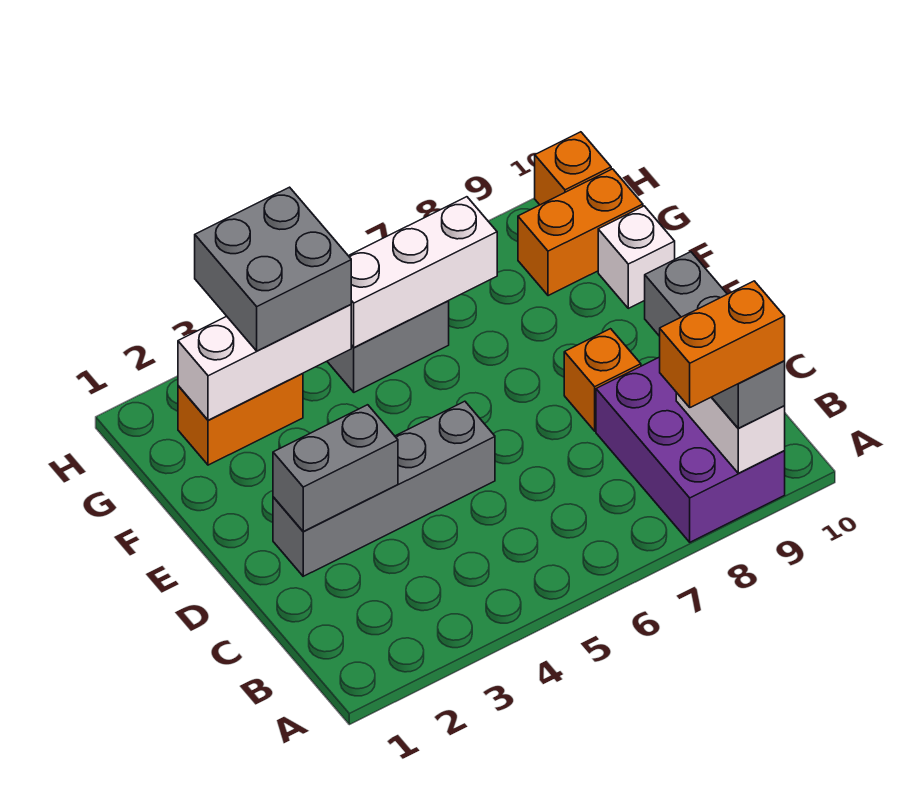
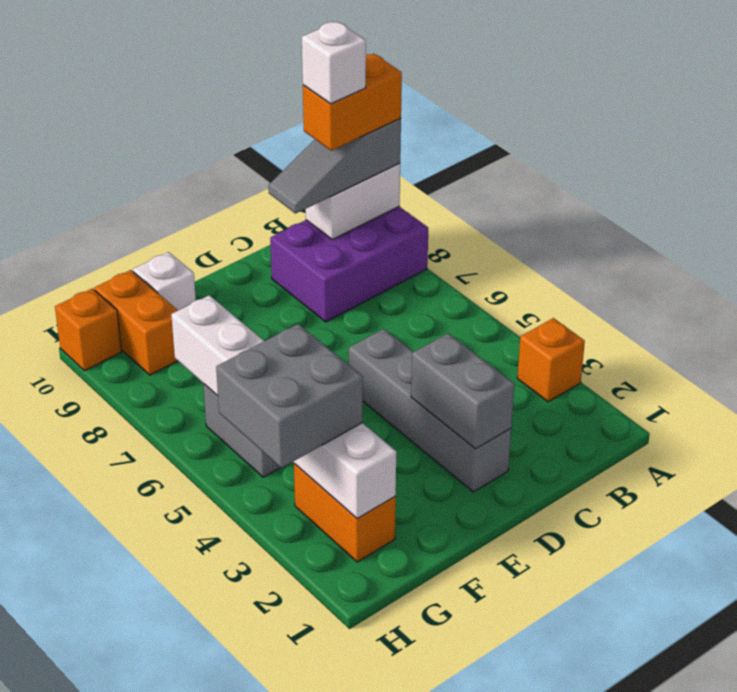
orange brick A8:A9 level 4 -> orange brick A9:B9 level 4
grey brick A9:C9 level 3 -> grey slope A9:C9 level 3 top A
none -> white brick B9 level 5
orange brick D8 level 1 -> orange brick A3 level 1

